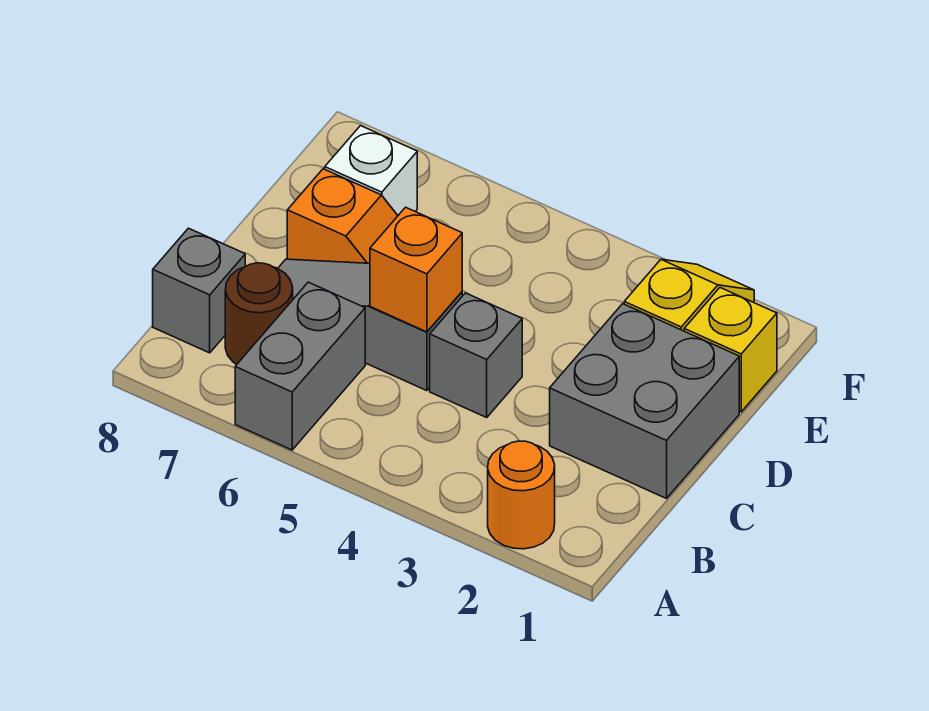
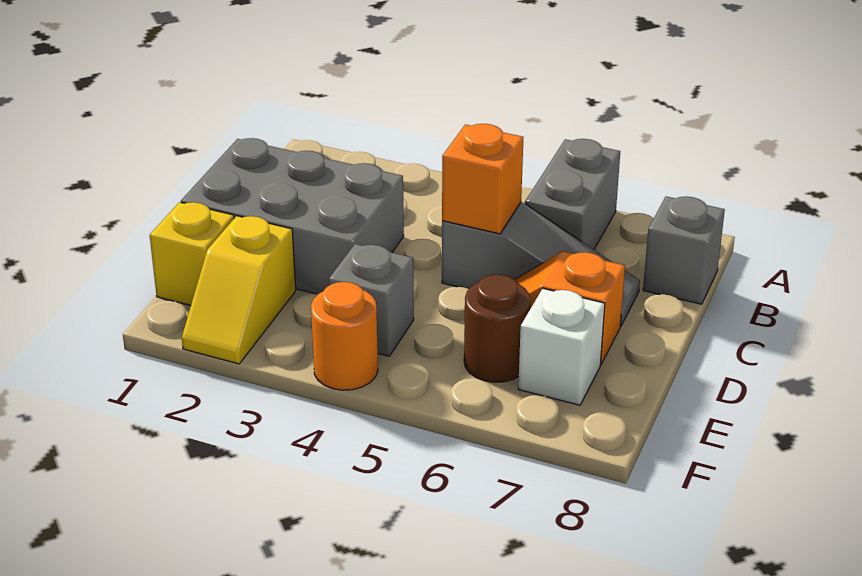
orange round brick A2 level 1 -> orange round brick F4 level 1
brown round brick B7 level 1 -> brown round brick E6 level 1
grey brick C1:D2 level 1 -> grey brick C1:D3 level 1
grey brick C4 level 1 -> grey brick E4 level 1

